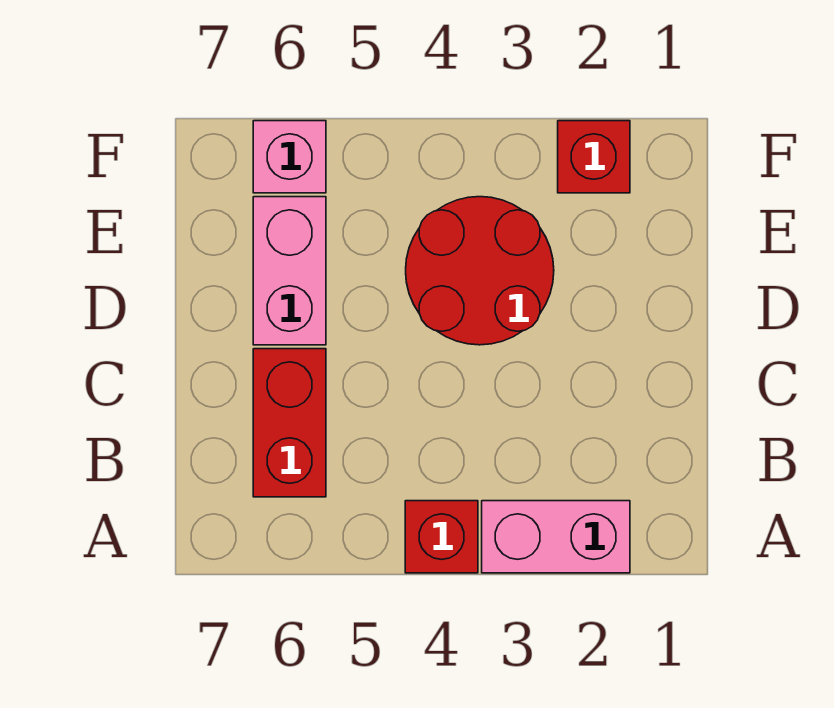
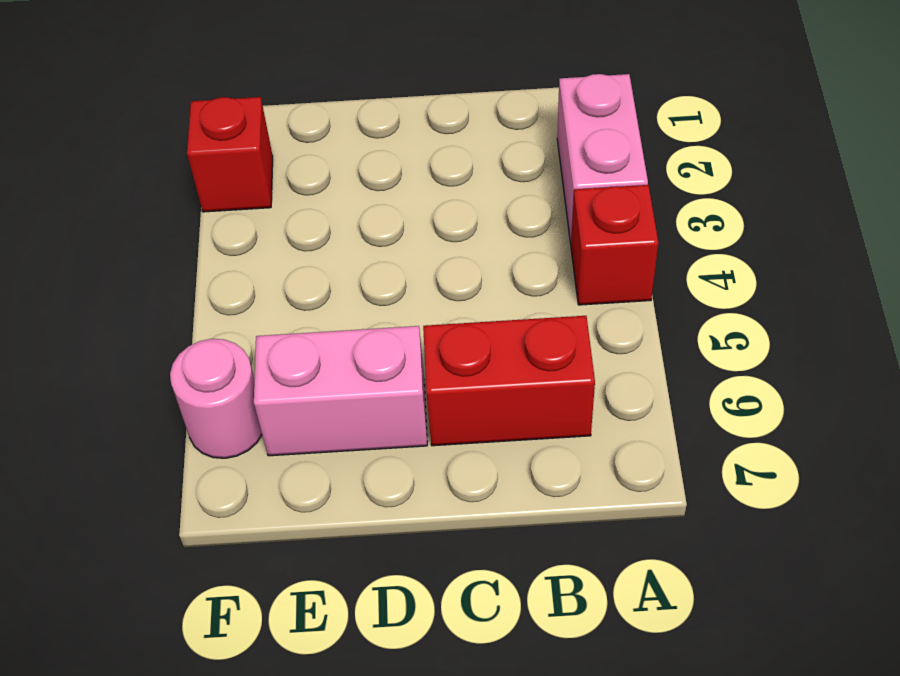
red round brick D3:E4 level 1 -> none
pink brick F6 level 1 -> pink round brick F6 level 1

